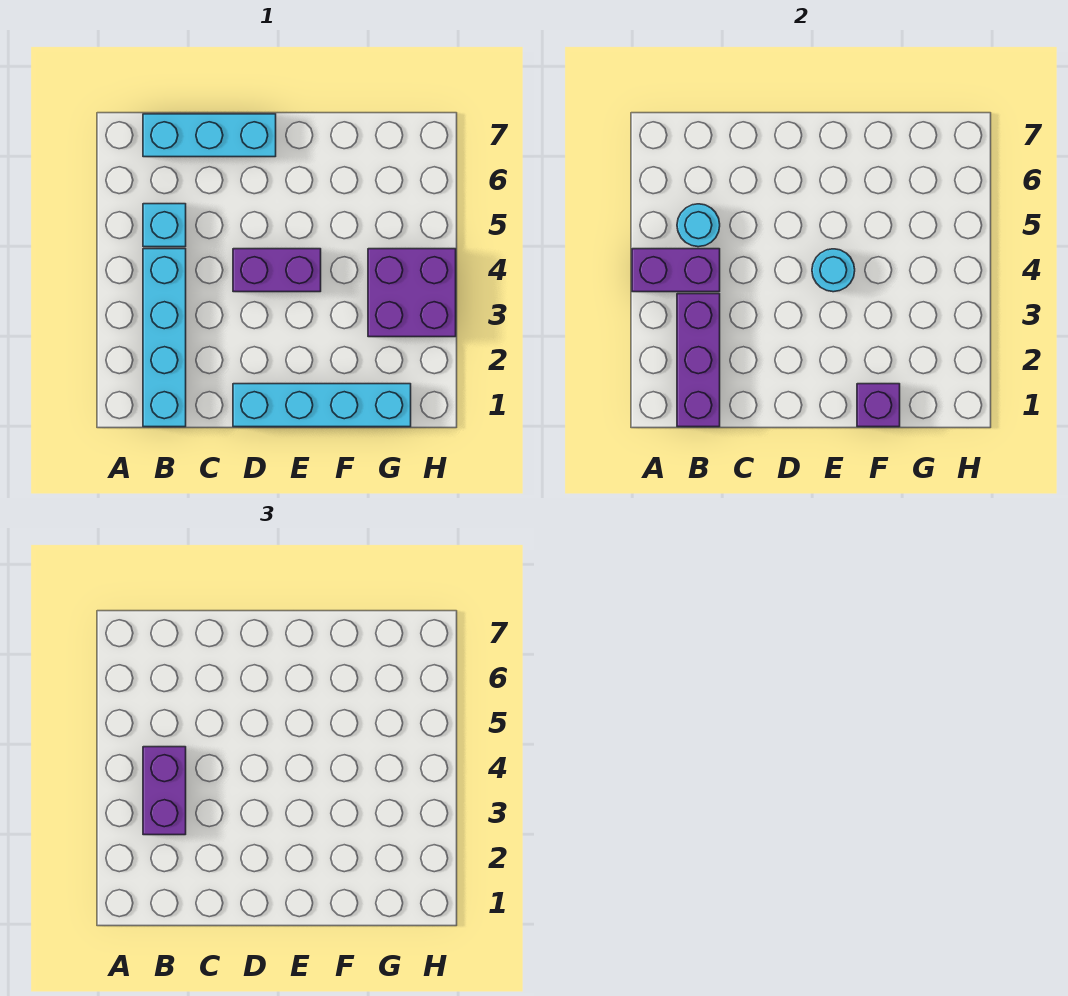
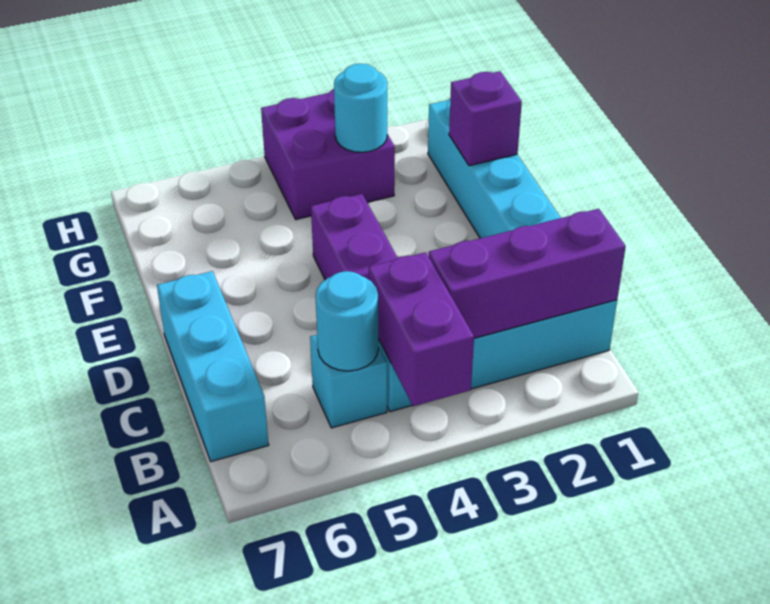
purple brick B3:B4 level 3 -> none
cyan round brick E4 level 2 -> cyan round brick G3 level 2

